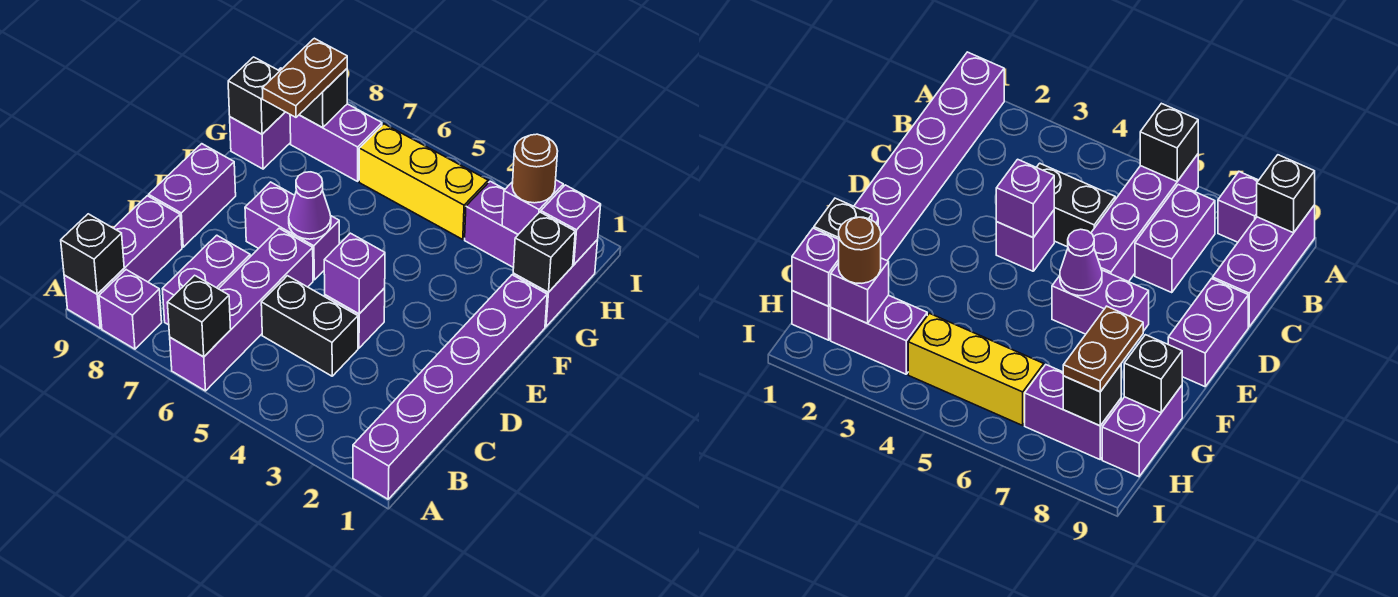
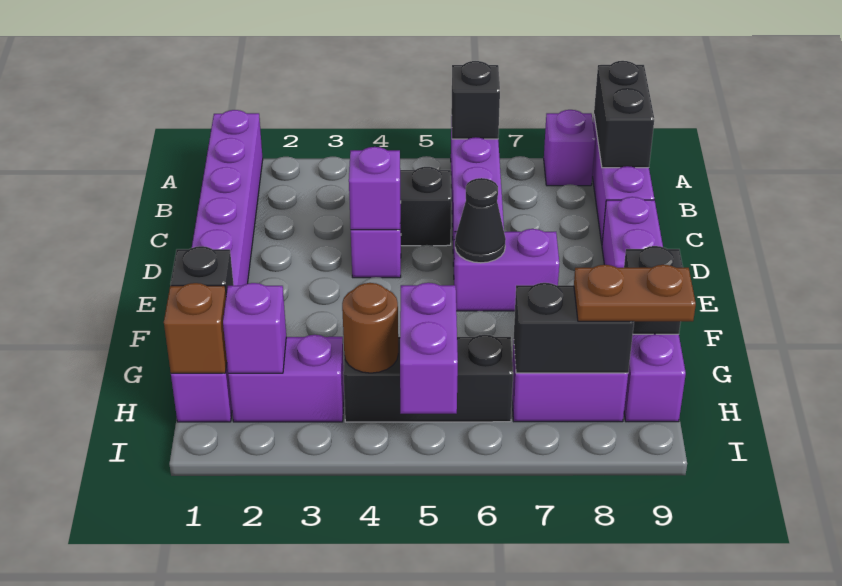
black brick A9 level 2 -> black brick A9:B9 level 2
purple brick B7:C7 level 1 -> purple brick H5:I5 level 2
purple cone E6 level 2 -> black cone E6 level 2
brown plate G8:H8 level 3 -> brown plate H8:H9 level 3
purple brick H1 level 2 -> brown brick H1 level 2
brown round brick H2 level 3 -> brown round brick H4 level 2
yellow brick H4:H6 level 1 -> black brick H4:H6 level 1
black brick H8 level 2 -> black brick H7:H8 level 2

